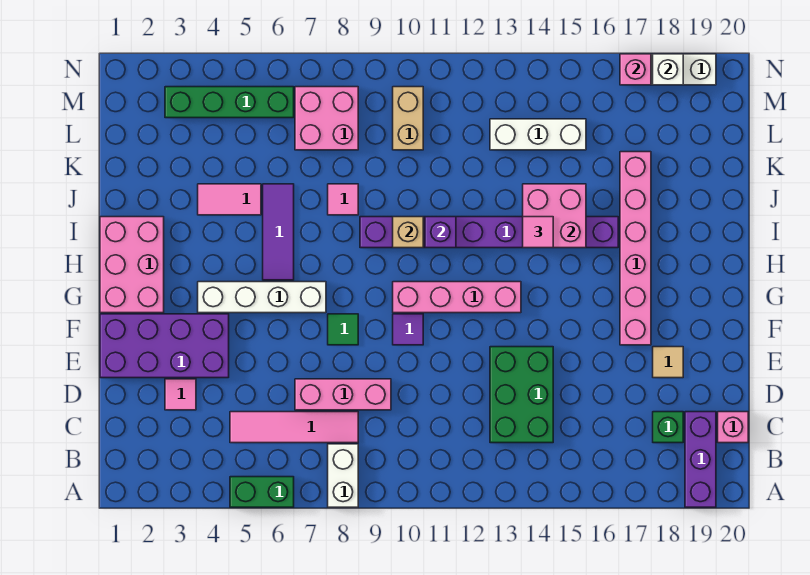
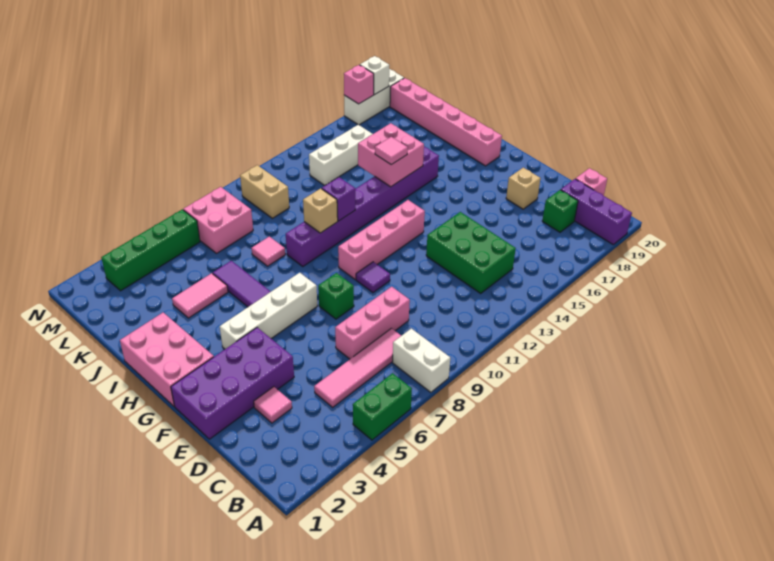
tan tile E18 level 1 -> tan brick E18 level 1
green tile F8 level 1 -> green brick F8 level 1
pink brick F17:K17 level 1 -> pink brick H19:M19 level 1

